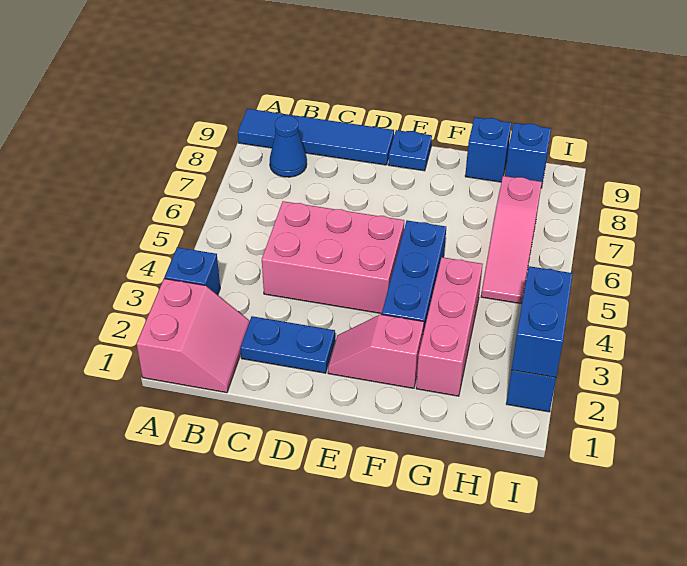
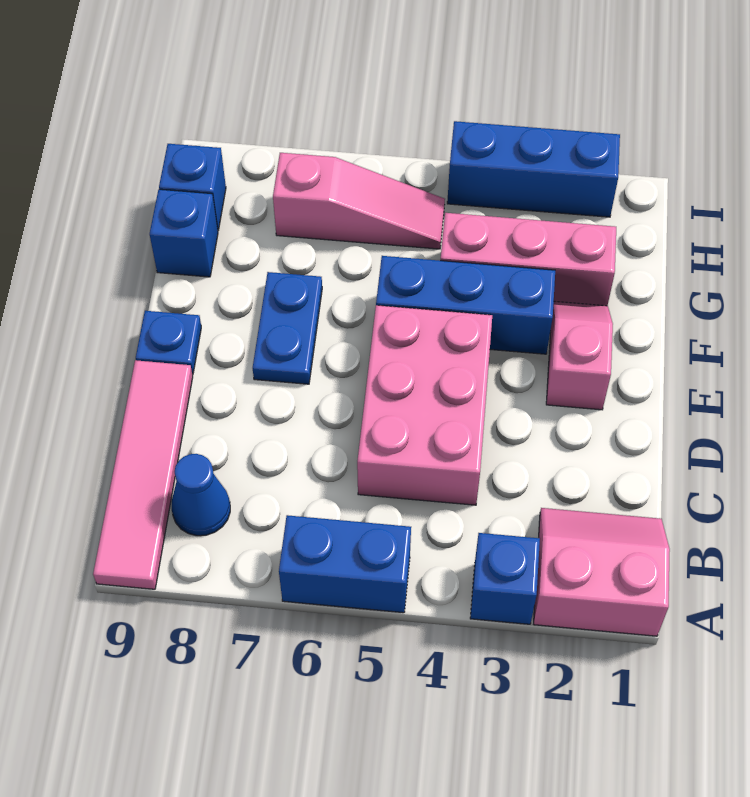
blue tile A9:D9 level 1 -> pink tile A9:D9 level 1
blue plate C2:D2 level 1 -> blue plate E7:F7 level 1
pink slope E2:F2 level 1 top F -> pink slope E2:F2 level 1 top E
blue brick I2:I3 level 2 -> blue brick A5:A6 level 1

